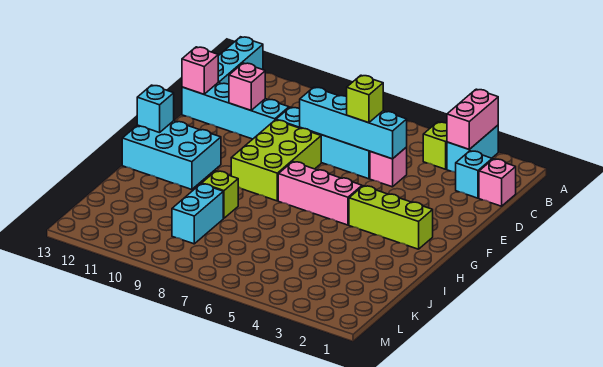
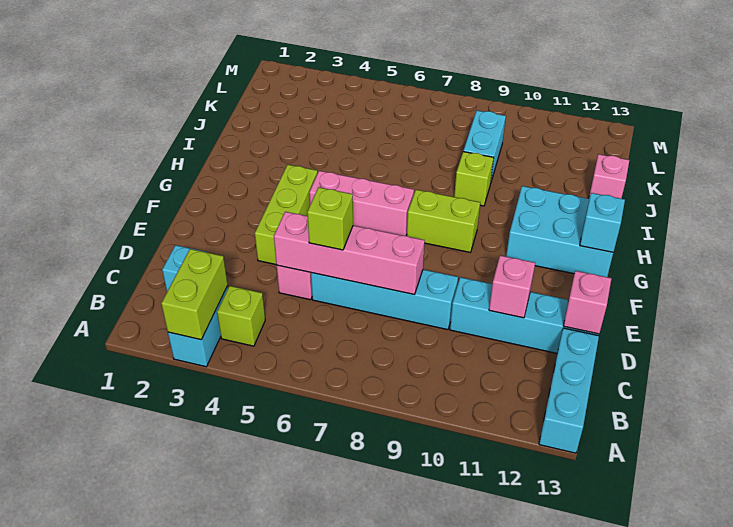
pink brick A3:B3 level 2 -> lime brick A3:B3 level 2
pink brick C1 level 1 -> pink brick J13 level 1
cyan brick D5:D8 level 2 -> pink brick D5:D8 level 2
lime brick E8:G9 level 1 -> lime brick G8:G9 level 1
lime brick G2:G4 level 1 -> lime brick E4:G4 level 1

